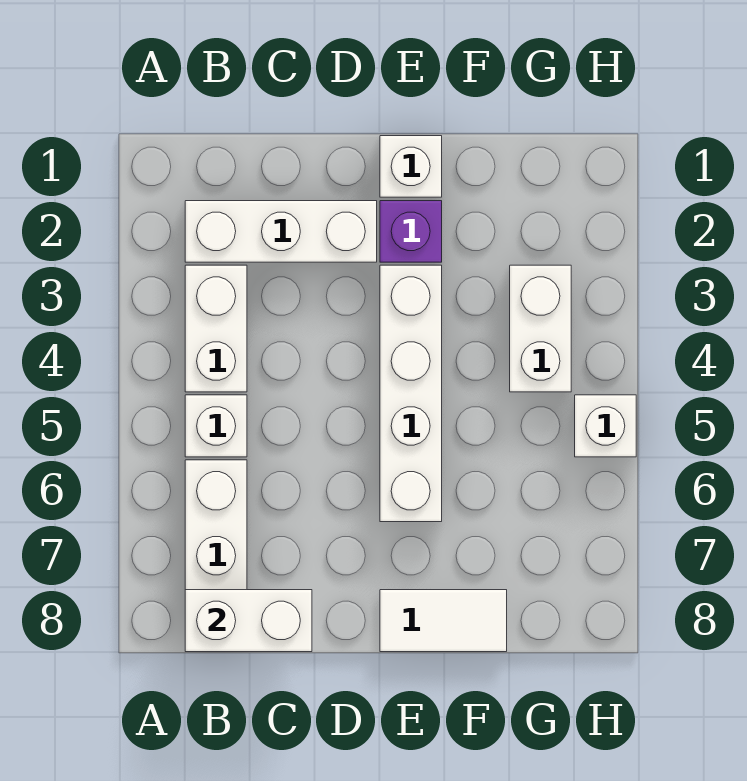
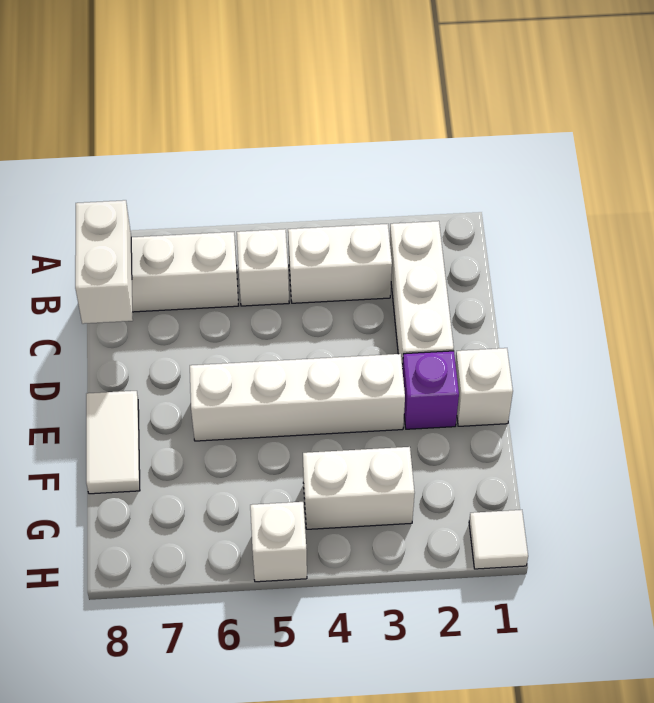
none -> white tile H1 level 1

